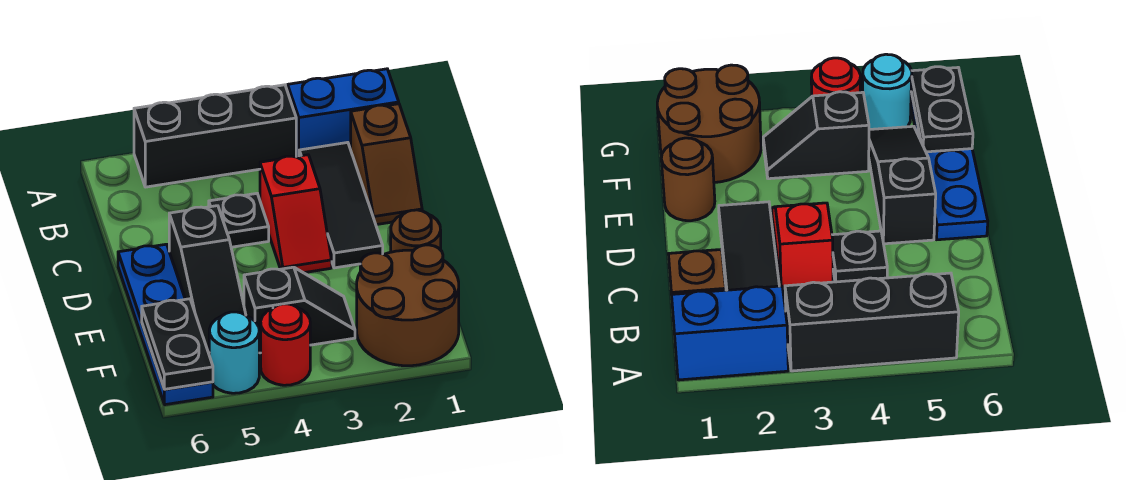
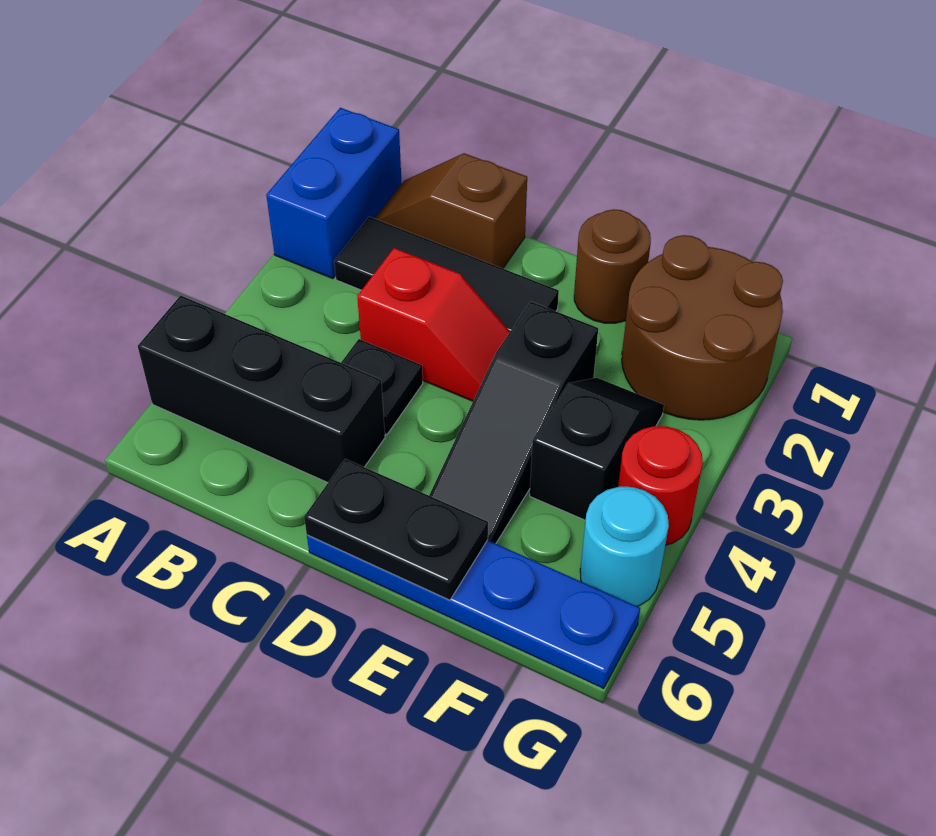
black brick A3:A5 level 1 -> black brick A5:C5 level 1
brown slope B1:C1 level 1 top B -> brown slope B1:C1 level 1 top C
black slope D5:F5 level 1 top D -> black slope E3:E5 level 1 top 3
black plate F6:G6 level 2 -> black plate D6:E6 level 2

